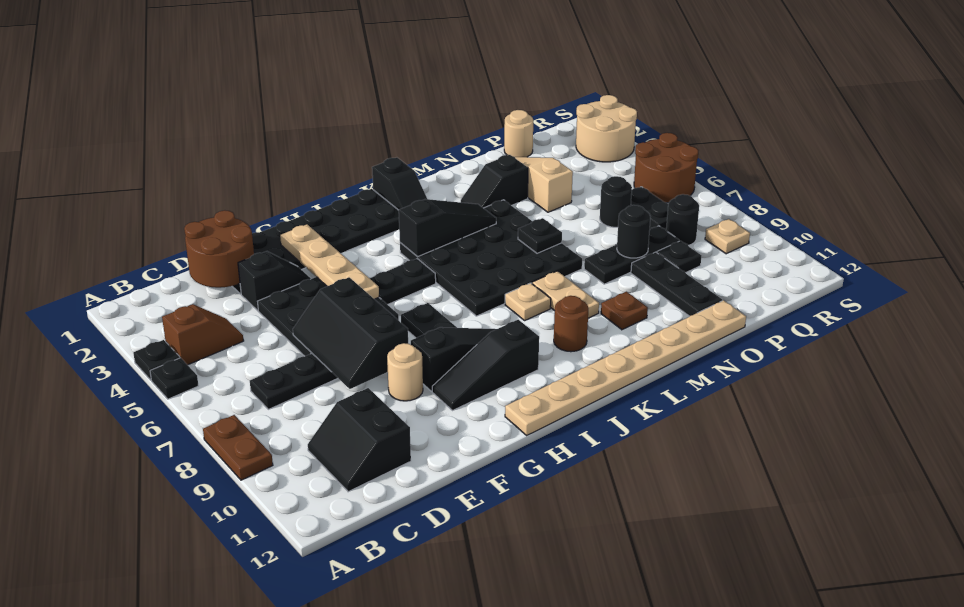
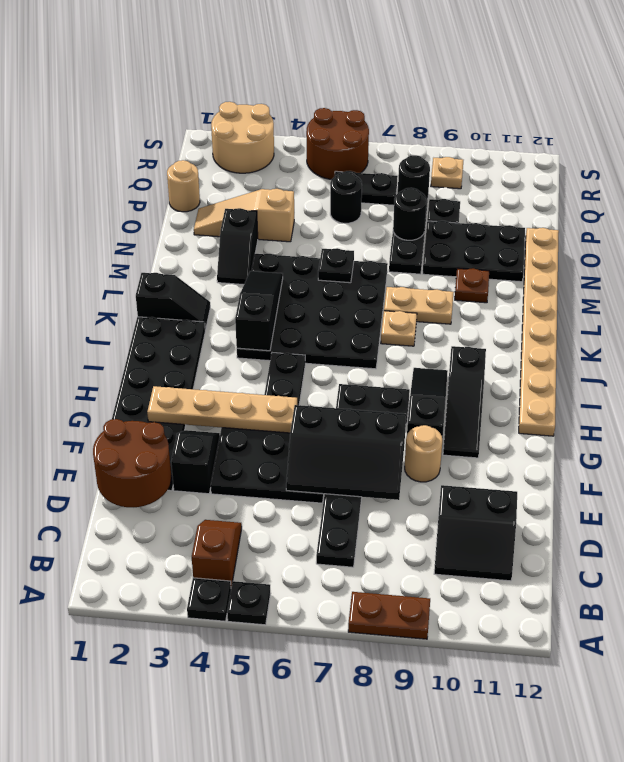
brown round brick K10 level 1 -> none
black plate O9:O11 level 1 -> black plate N9:O11 level 1

